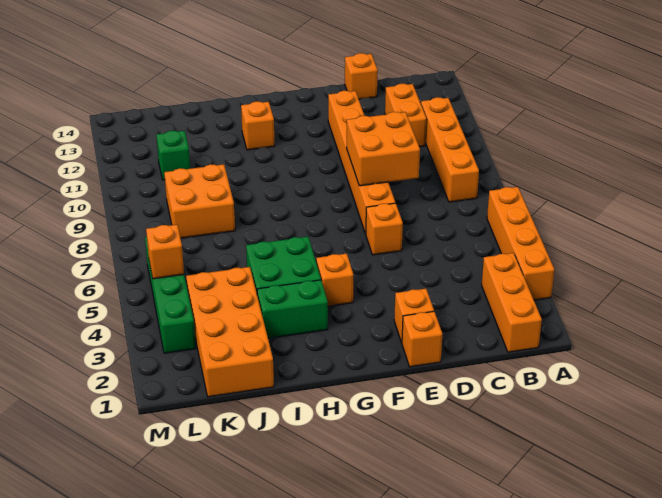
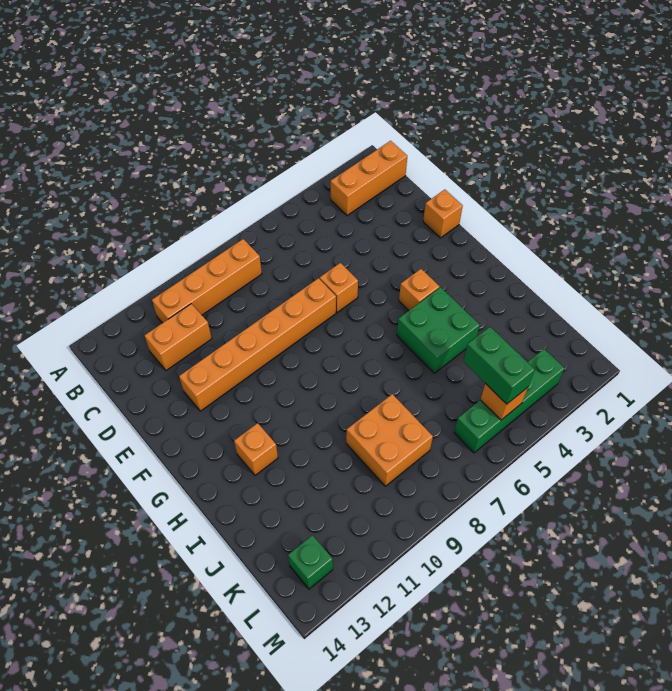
orange brick A3:A6 level 1 -> none
orange brick D8:E9 level 2 -> none
orange brick D14 level 1 -> none
orange brick E2 level 1 -> none
green brick H3:I3 level 1 -> green brick K5:L5 level 3
orange brick J1:K4 level 1 -> none
green brick K11 level 1 -> green brick L13 level 1

